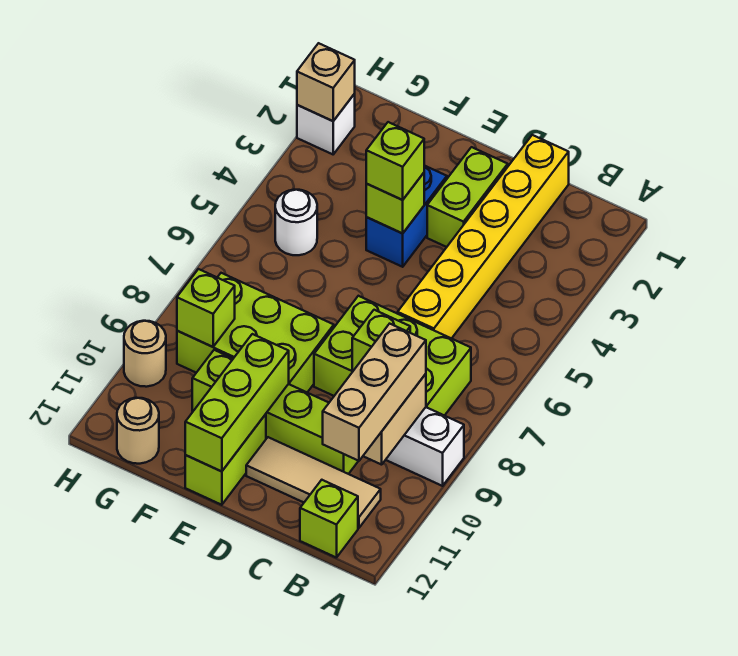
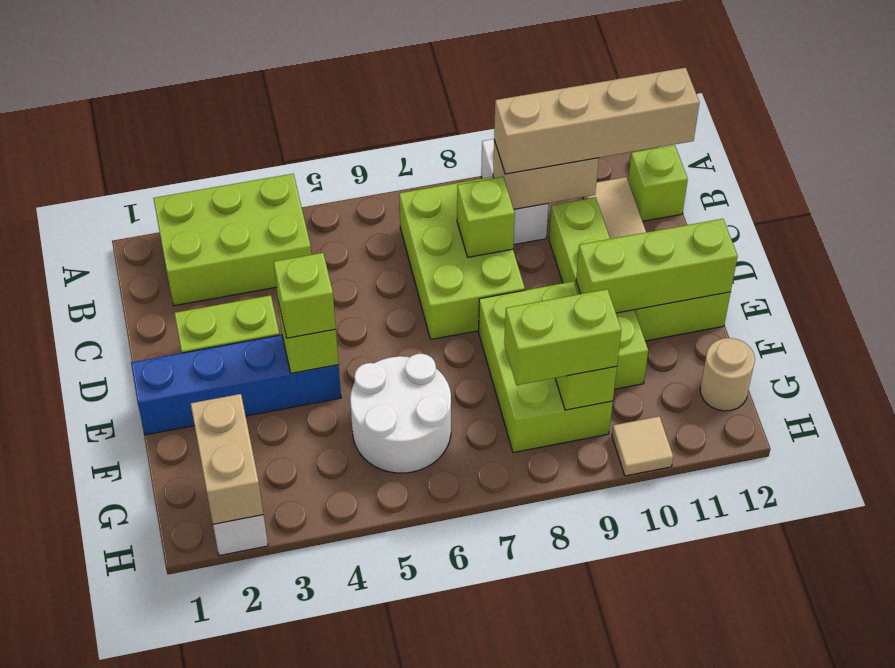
none -> lime brick A2:B4 level 1
tan brick B9:B11 level 3 -> tan brick B9:B12 level 3
yellow brick C1:C6 level 1 -> none
blue brick E3:E4 level 1 -> blue brick E1:E4 level 1
white round brick G5 level 1 -> white round brick F5:G6 level 1
none -> lime brick G8:G9 level 3
tan brick H2 level 2 -> tan brick G2:H2 level 2
tan round brick H10 level 1 -> tan tile H10 level 1

